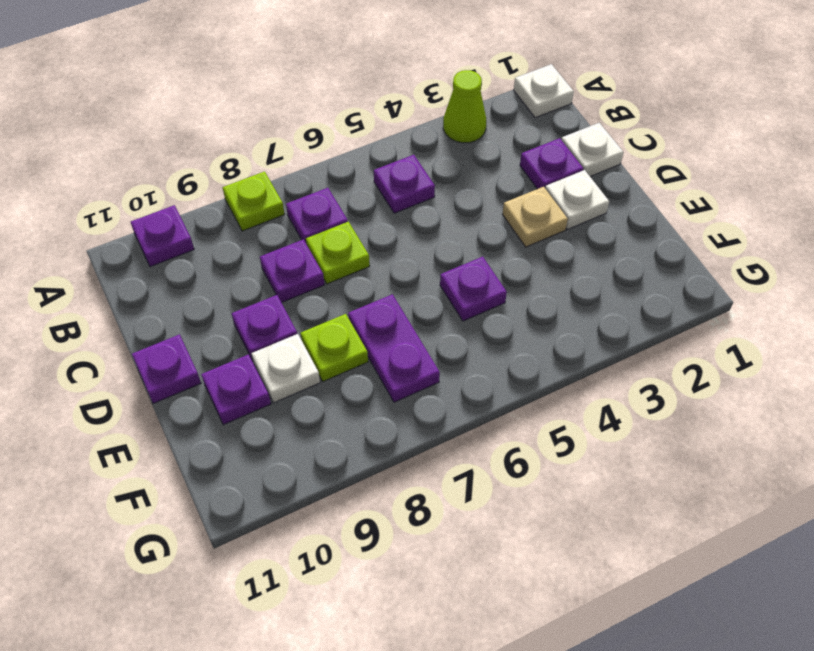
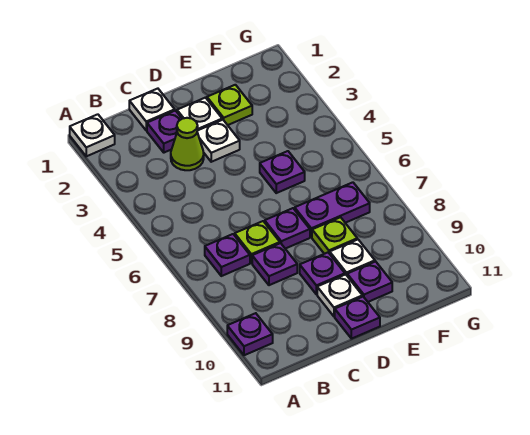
lime cone A3 level 1 -> lime cone C3 level 1
lime plate A8 level 1 -> lime plate E2 level 1
purple plate B5 level 1 -> purple plate D7 level 1
tan plate D3 level 1 -> white plate D3 level 1
none -> white plate D10 level 1

